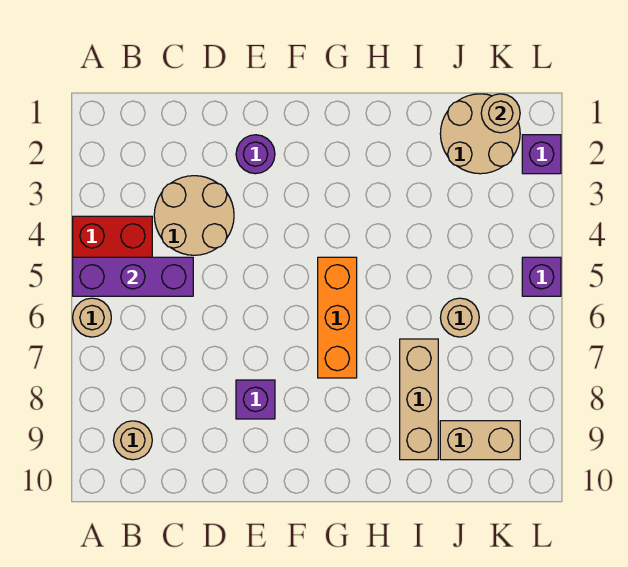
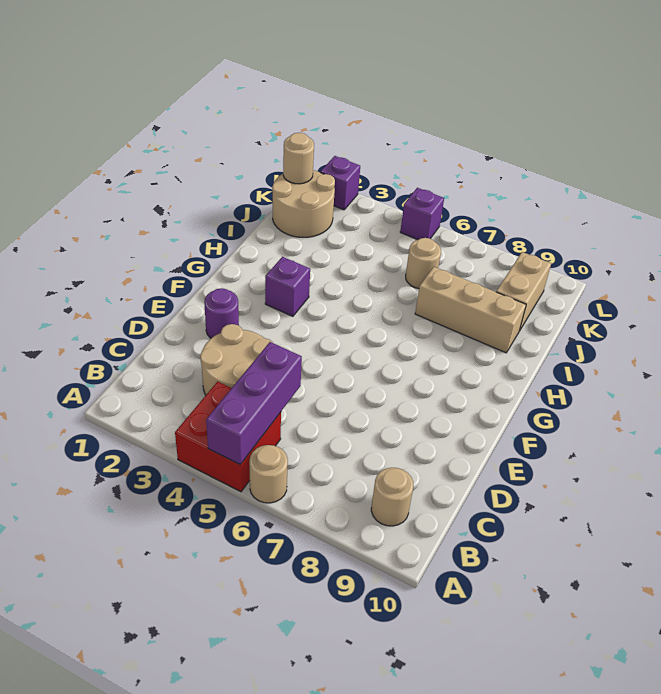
purple brick E8 level 1 -> purple brick G3 level 1
orange brick G5:G7 level 1 -> none

